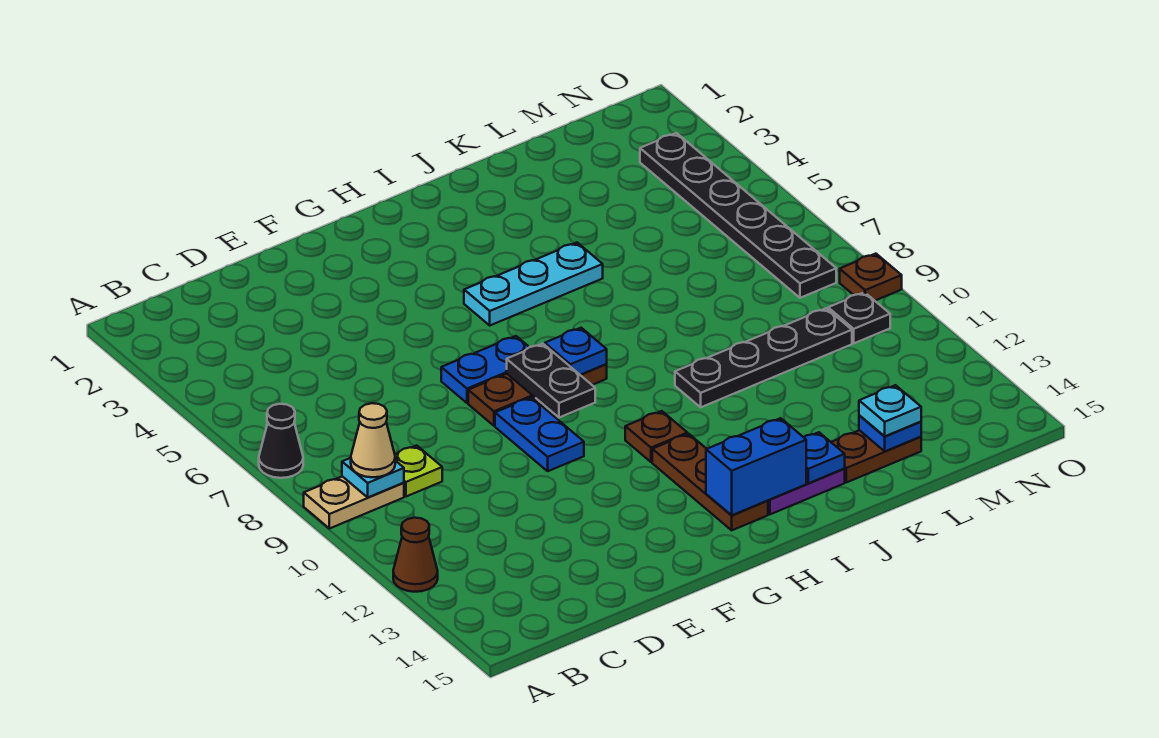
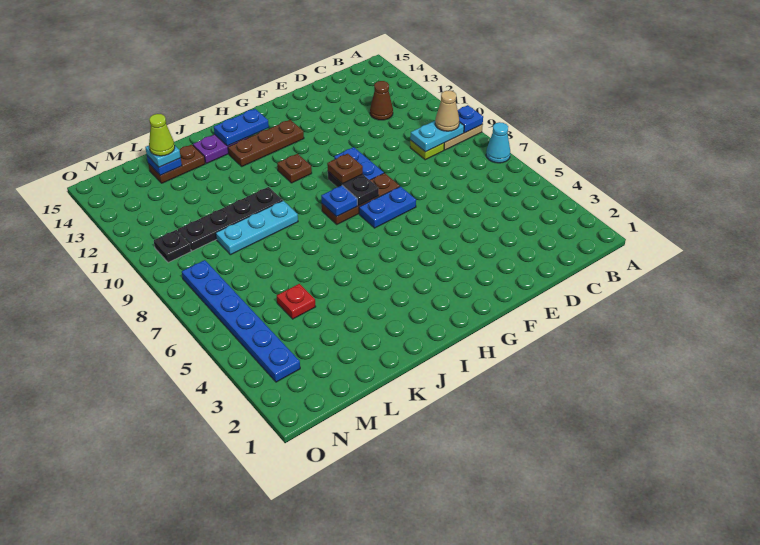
black cone A7 level 1 -> cyan cone A7 level 1
brown cone A12 level 1 -> brown cone C12 level 1
cyan plate B9 level 2 -> cyan plate B9:C9 level 2
cyan plate H5:J5 level 1 -> cyan plate J9:L9 level 1
brown plate H12:H14 level 1 -> brown plate G13:I13 level 1
blue brick H14:I14 level 2 -> blue plate H14:I14 level 2
blue plate J14 level 2 -> blue plate A9 level 2
none -> red plate L5 level 1
none -> lime cone L14 level 4
black plate N3:N8 level 1 -> blue plate N3:N8 level 1
brown plate O9 level 1 -> brown plate G9 level 3

